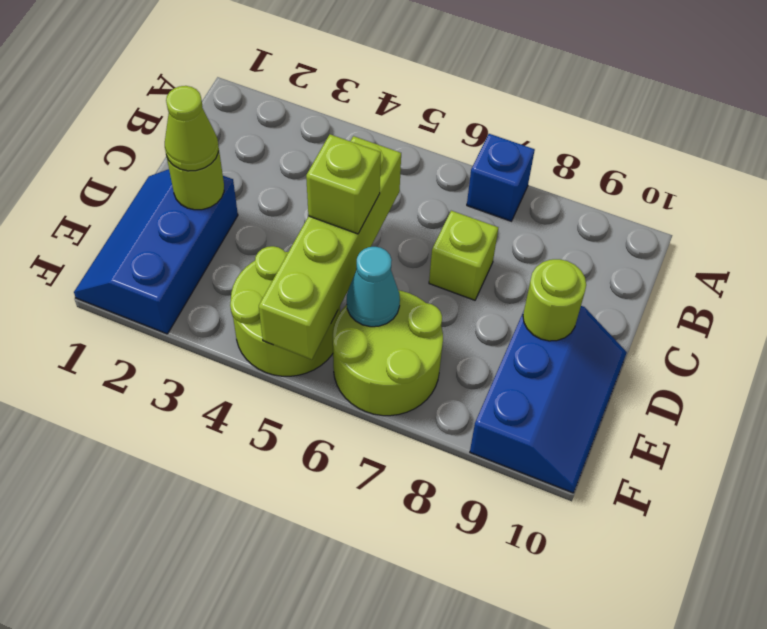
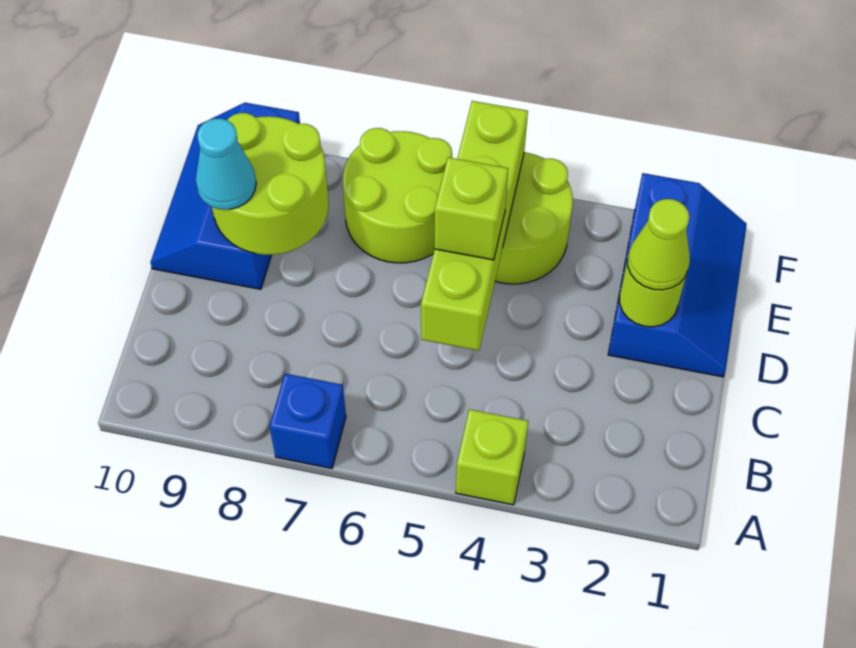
lime brick C7 level 1 -> lime brick A4 level 1
lime round brick D9 level 2 -> lime round brick D8:E9 level 2
cyan cone E6 level 2 -> cyan cone D9 level 3

